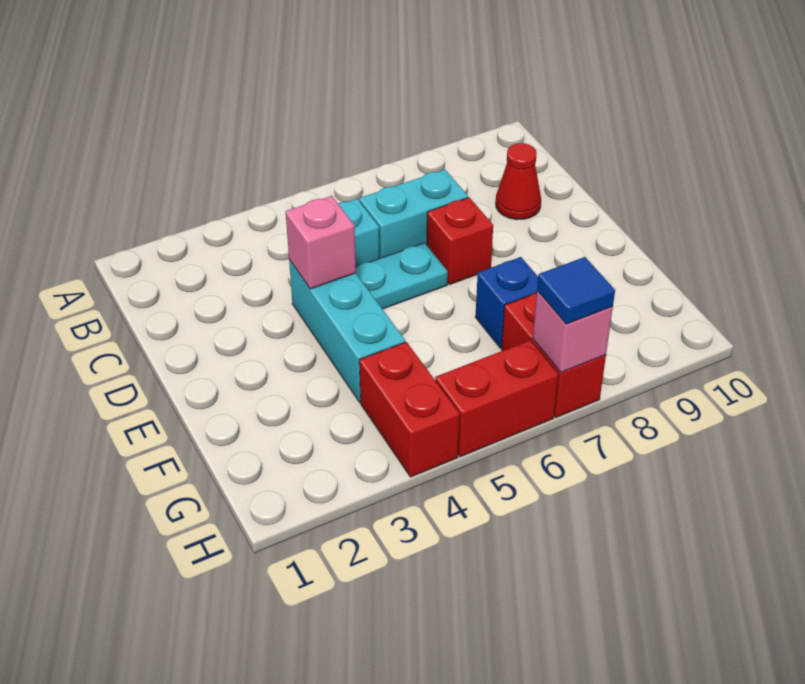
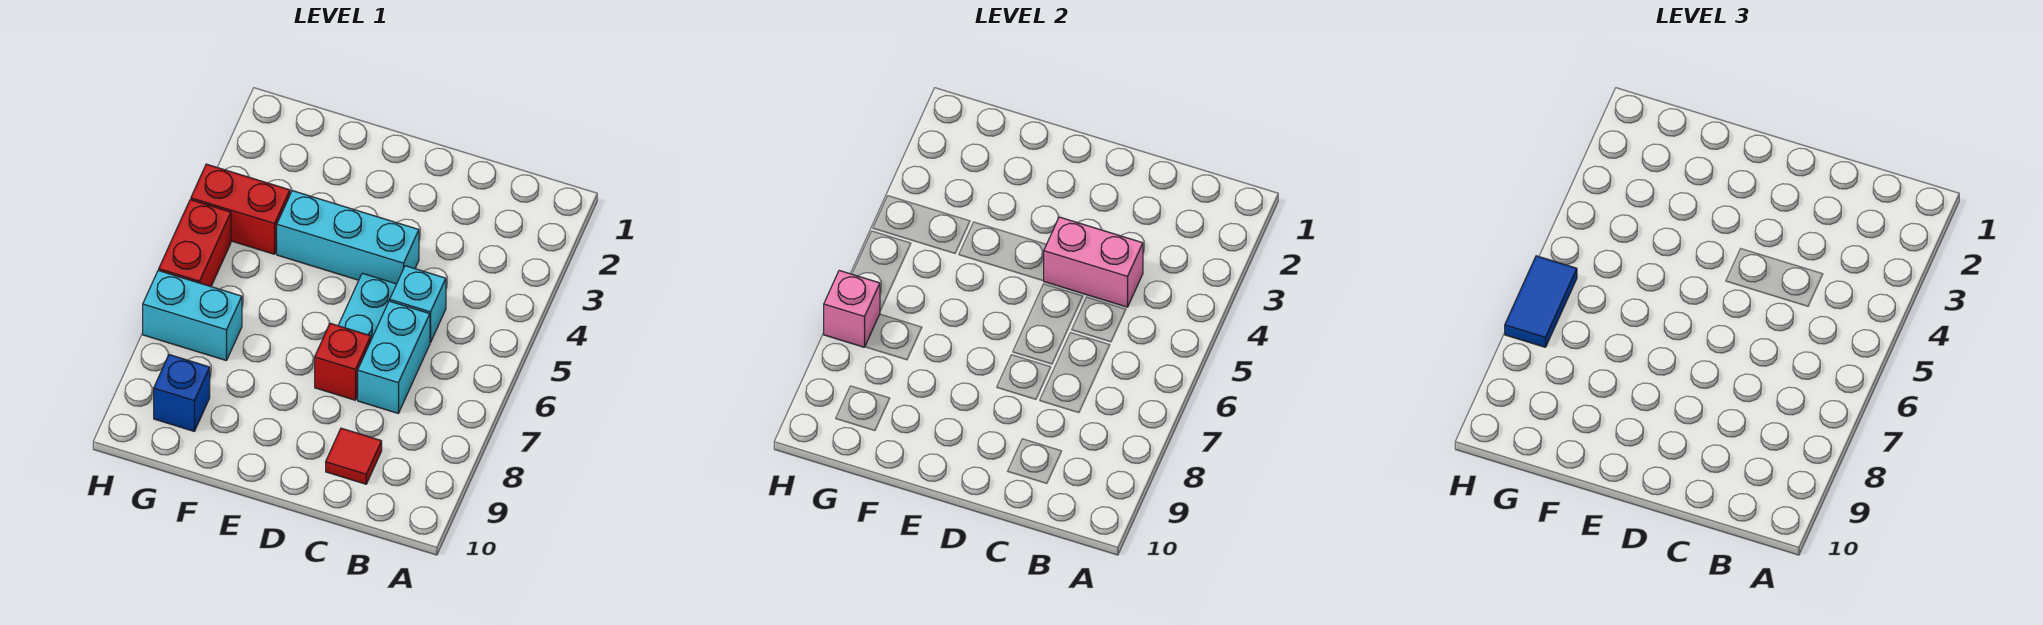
red cone C9 level 1 -> red tile C9 level 1
pink brick D4 level 2 -> pink brick C4:D4 level 2
blue brick F7 level 1 -> blue brick G9 level 1
red brick G7:H7 level 1 -> cyan brick G7:H7 level 1
blue tile H7 level 3 -> blue tile H6:H7 level 3

